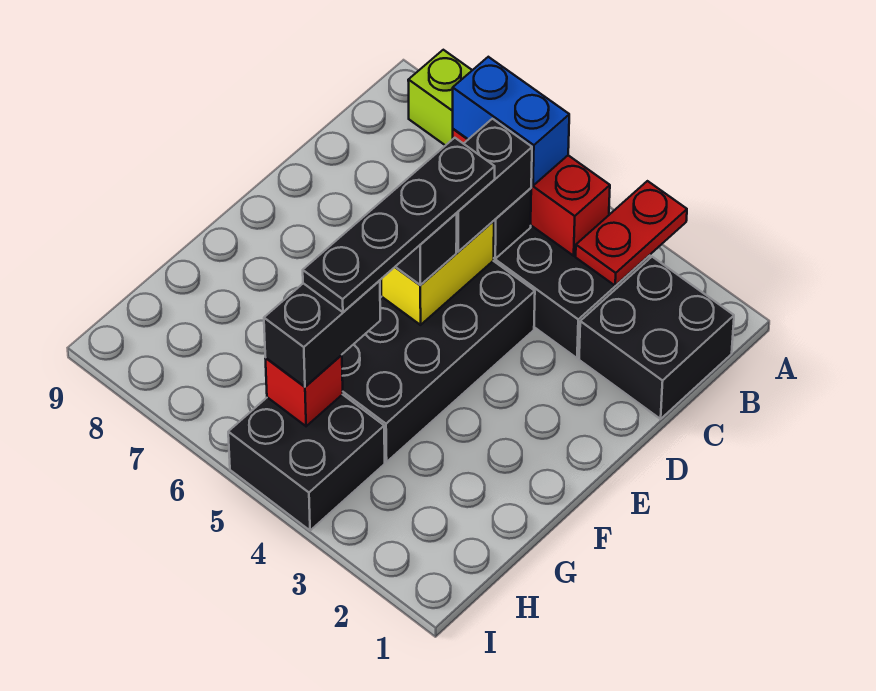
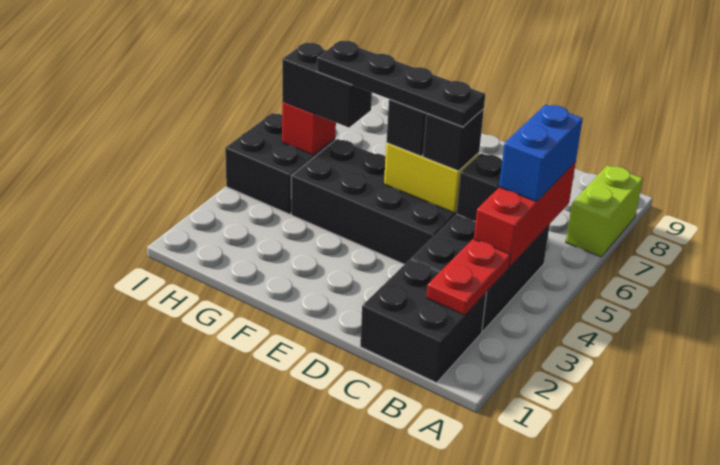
red plate A3:B3 level 2 -> red plate B2:B3 level 2
black brick C5:D5 level 3 -> black brick D5 level 3

